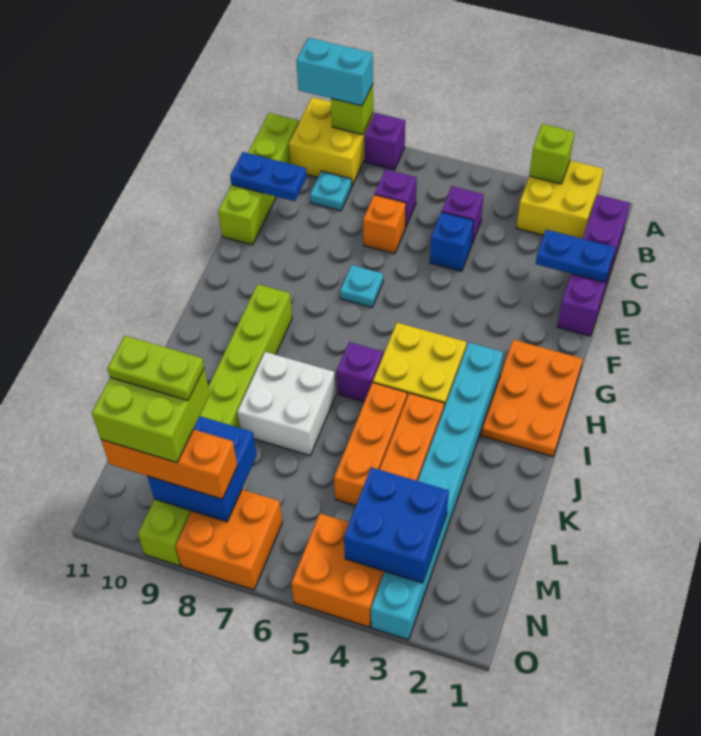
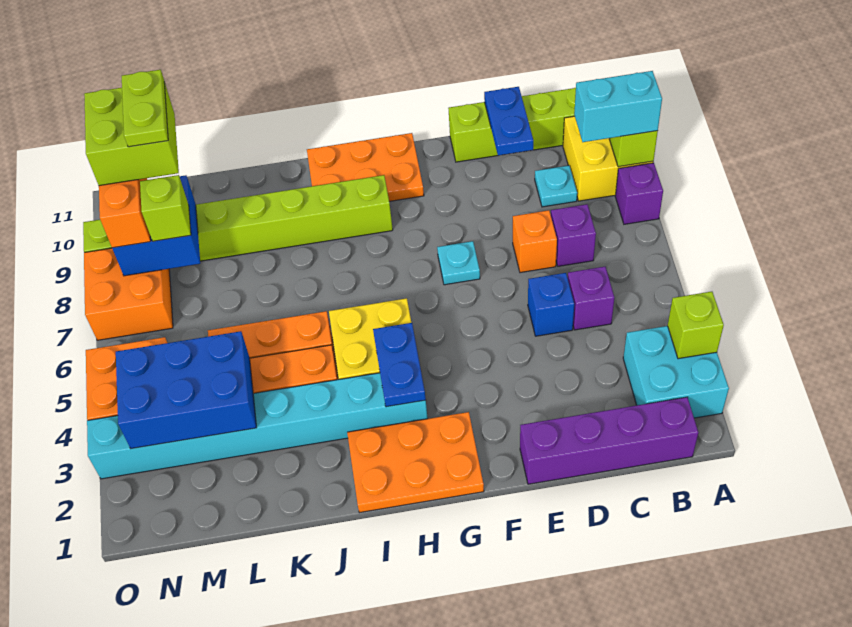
yellow brick A2:B3 level 1 -> cyan brick A2:B3 level 1
cyan brick A9:A10 level 3 -> cyan brick A9:B9 level 3
blue plate D1:D2 level 2 -> blue plate H3:H4 level 2
none -> orange plate G10:I11 level 1
purple brick I6 level 1 -> none
white brick J7:K8 level 1 -> none
blue brick M3:N4 level 2 -> blue brick L3:N4 level 2
none -> lime brick M8 level 3

